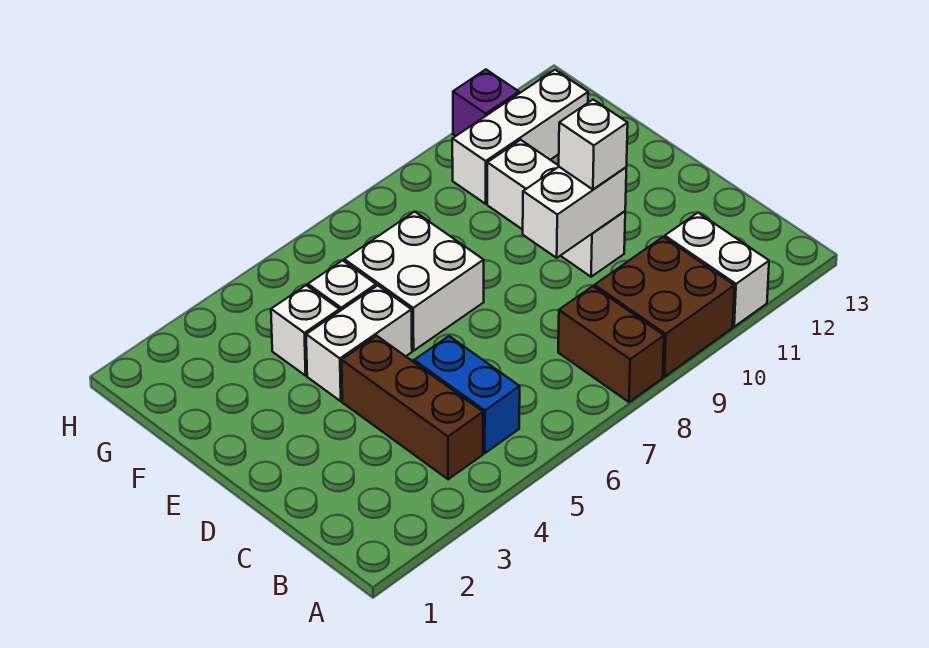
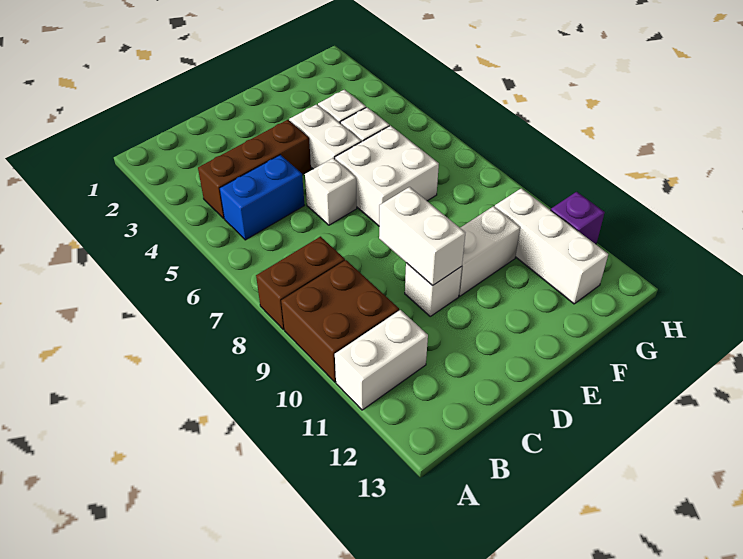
white brick D10 level 3 -> white brick D6 level 1

